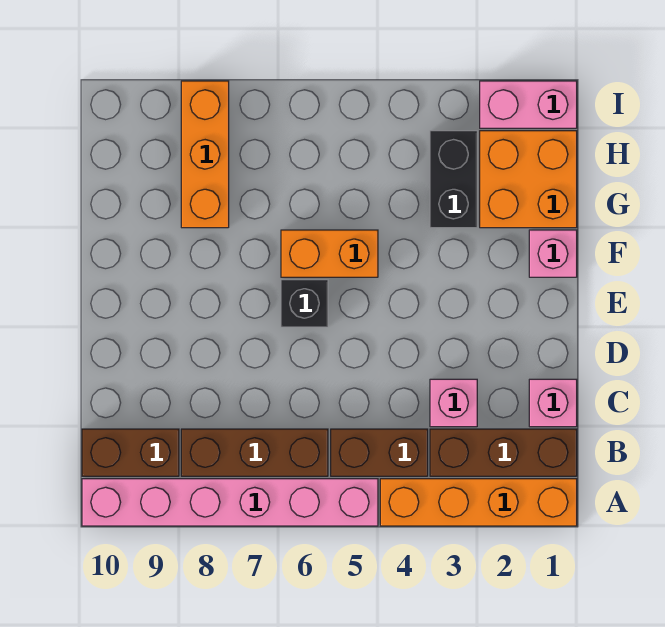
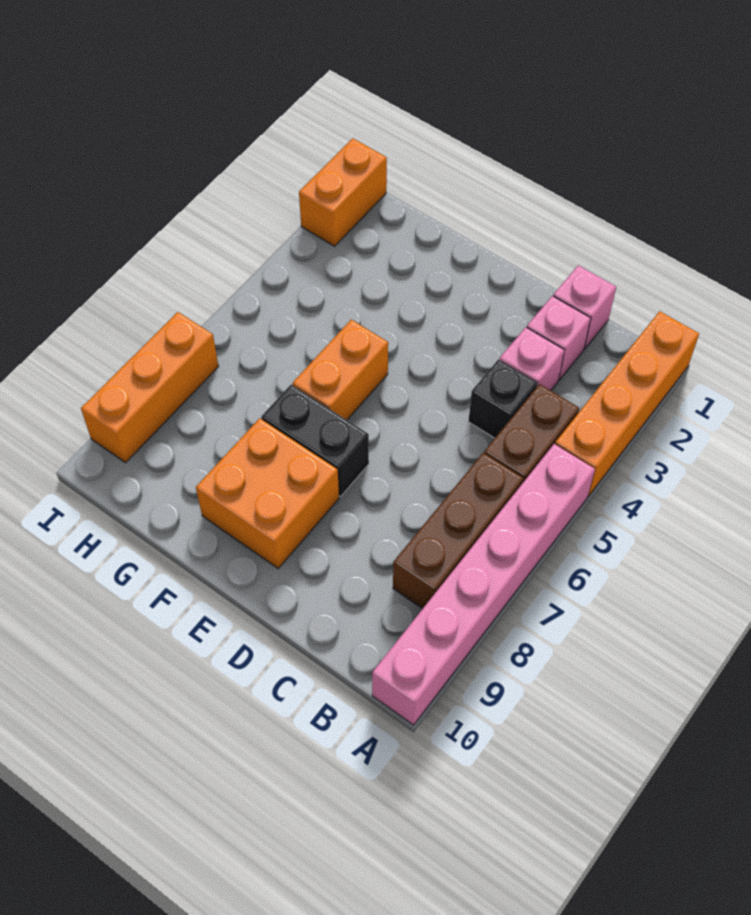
brown brick B1:B3 level 1 -> none
brown brick B9:B10 level 1 -> none
black brick E6 level 1 -> black brick C4 level 1
pink brick F1 level 1 -> pink brick C2 level 1
orange brick G1:H2 level 1 -> orange brick E8:F9 level 1
black brick G3:H3 level 1 -> black brick E7:F7 level 1
orange brick G8:I8 level 1 -> orange brick I7:I9 level 1
pink brick I1:I2 level 1 -> orange brick I1:I2 level 1

